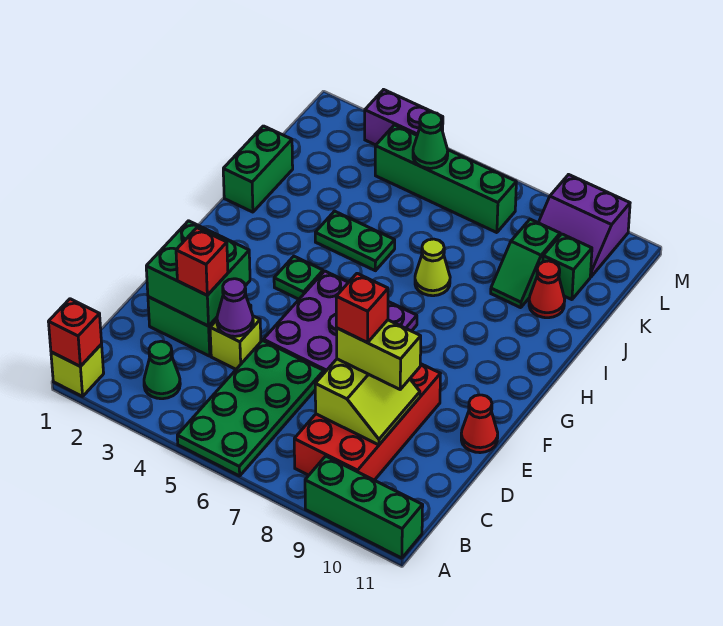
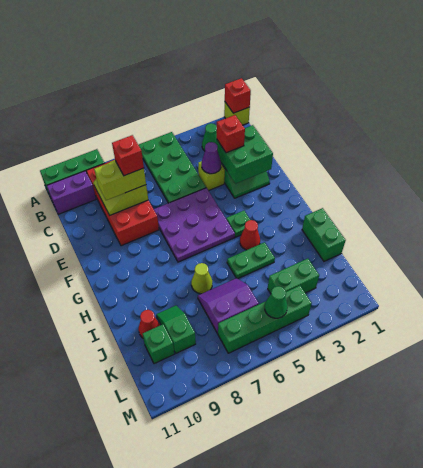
red cone E11 level 1 -> red cone H4 level 1
none -> green brick K3:K4 level 1
purple slope L9:M10 level 1 top M -> purple slope J6:K7 level 1 top K
purple brick M3:M4 level 1 -> purple brick B10:B11 level 1

